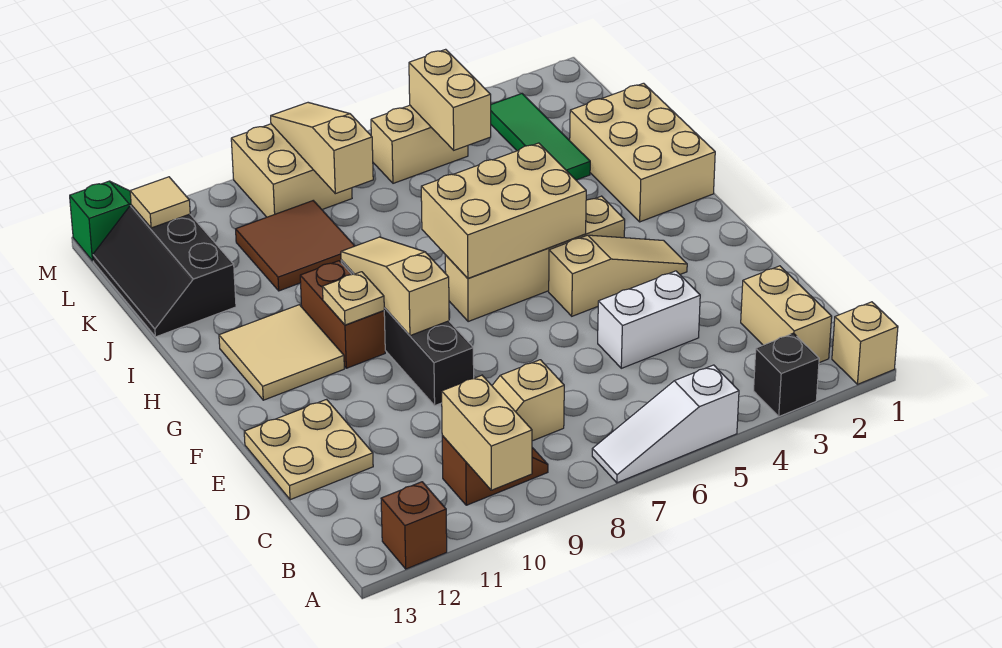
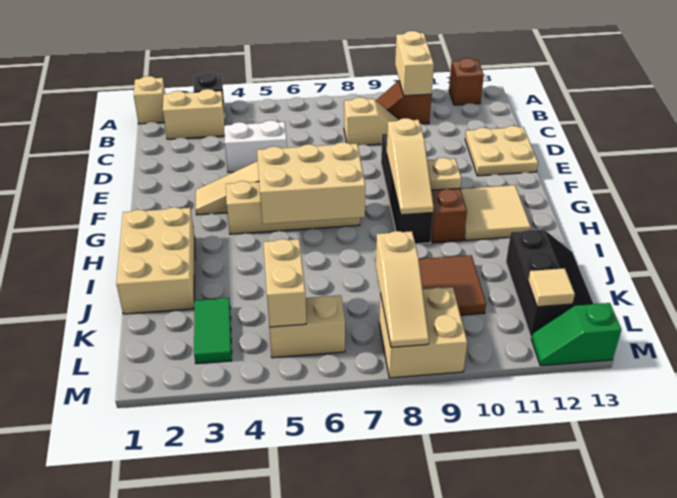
white slope A5:A7 level 1 top 5 -> none
tan brick B2:C2 level 1 -> tan brick B2:B3 level 1
green tile J3:L3 level 1 -> green tile K3:L3 level 1

